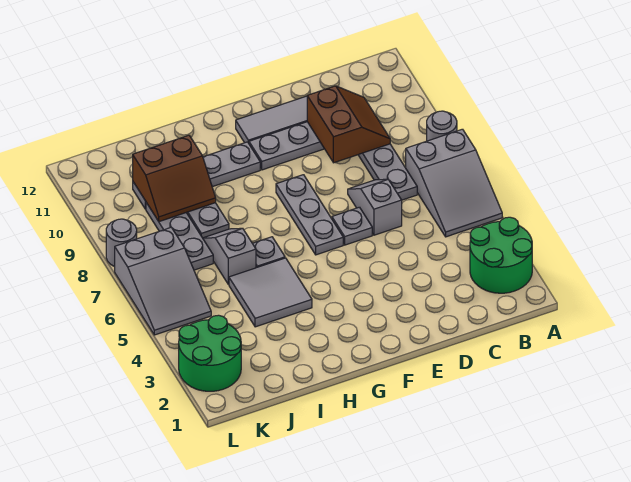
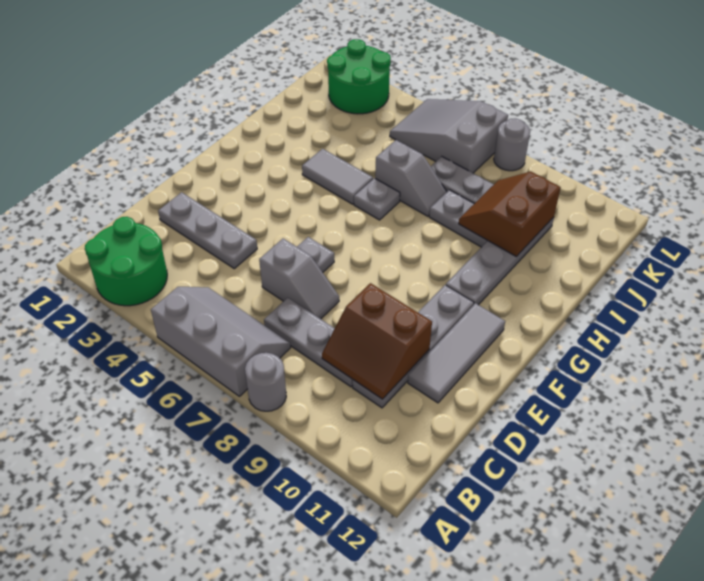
grey slope A5:B7 level 1 top 7 -> grey slope A5:B7 level 1 top A
grey plate F6:F8 level 1 -> grey plate D2:D4 level 1
grey tile H4:I5 level 1 -> grey tile H4:H5 level 1

